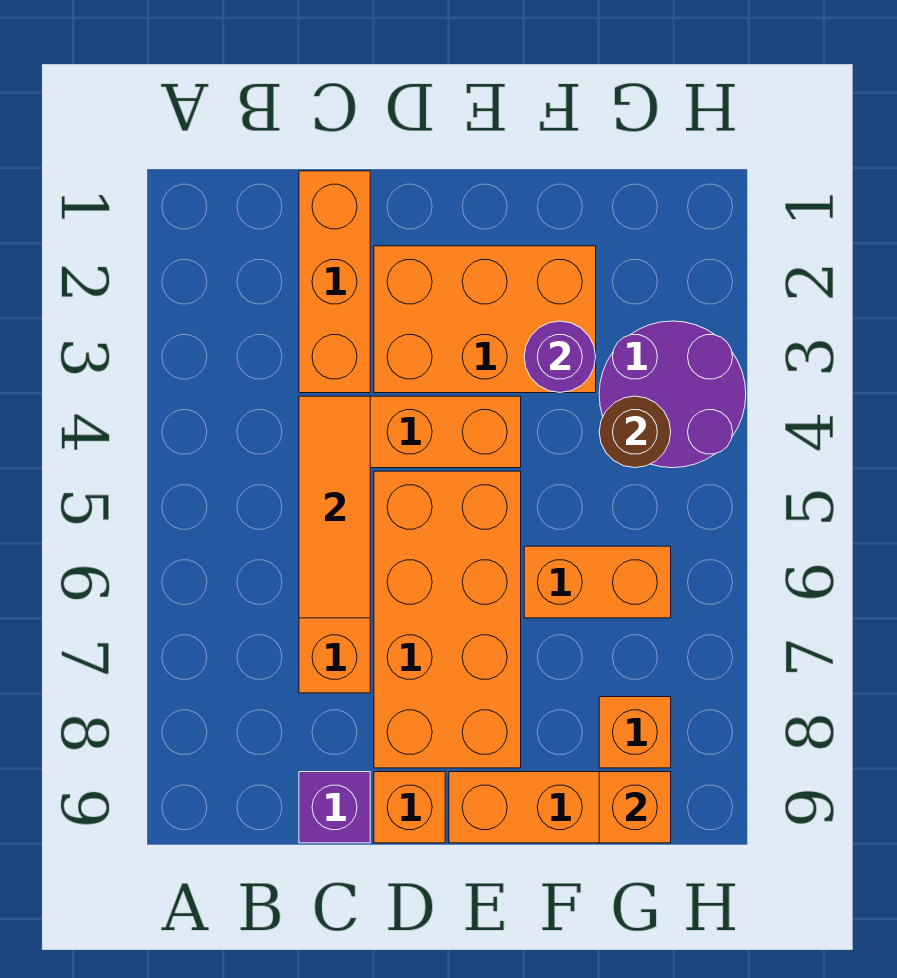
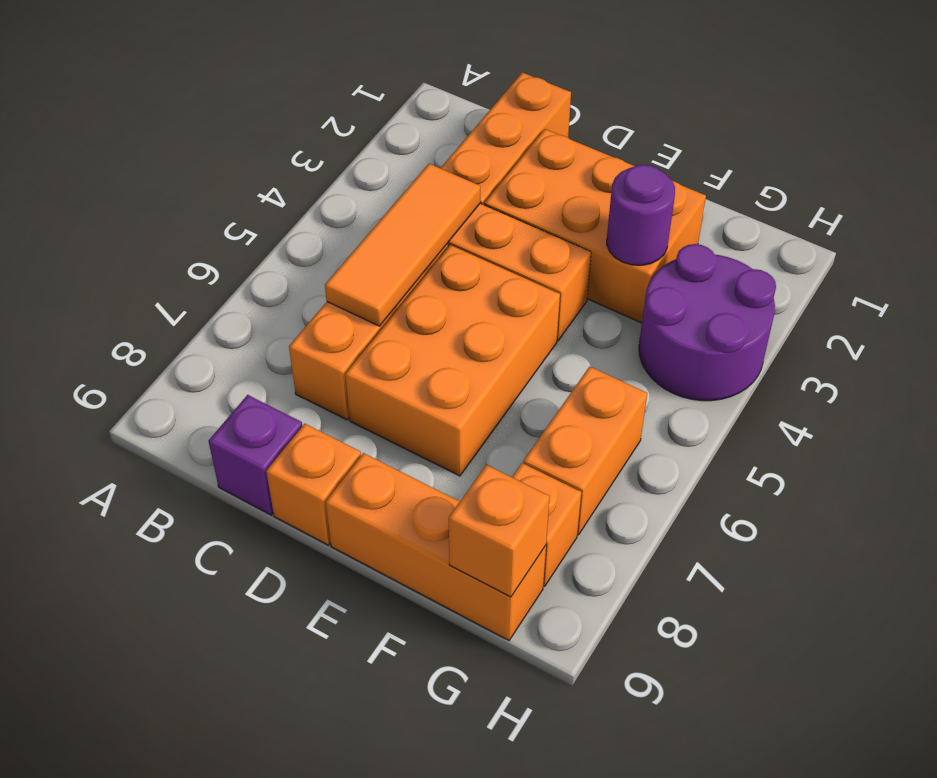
orange brick D5:E8 level 1 -> orange brick D5:E7 level 1
orange brick F6:G6 level 1 -> orange brick G6:G7 level 1
brown round brick G4 level 2 -> none

